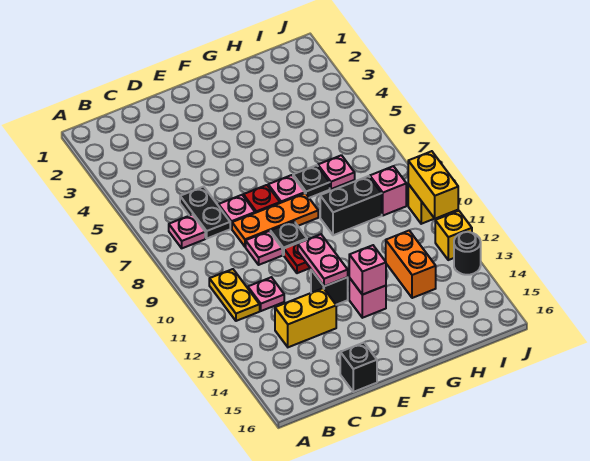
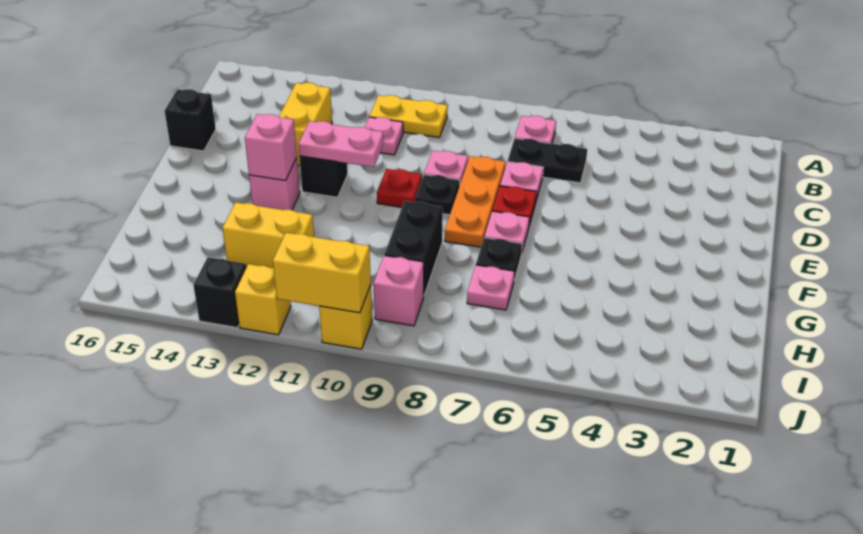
orange brick H12:H13 level 1 -> yellow brick H12:H13 level 1
black round brick J13 level 1 -> black brick J13 level 1

